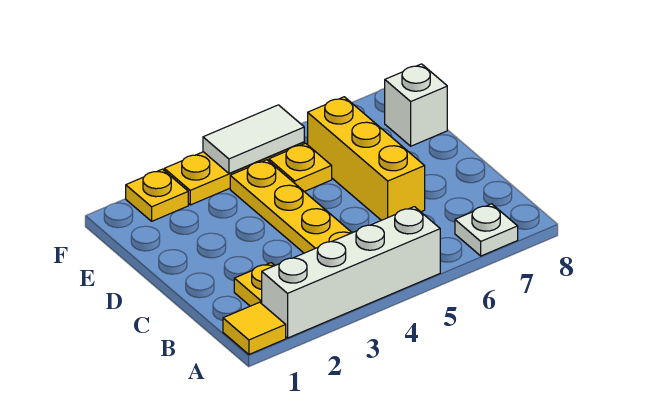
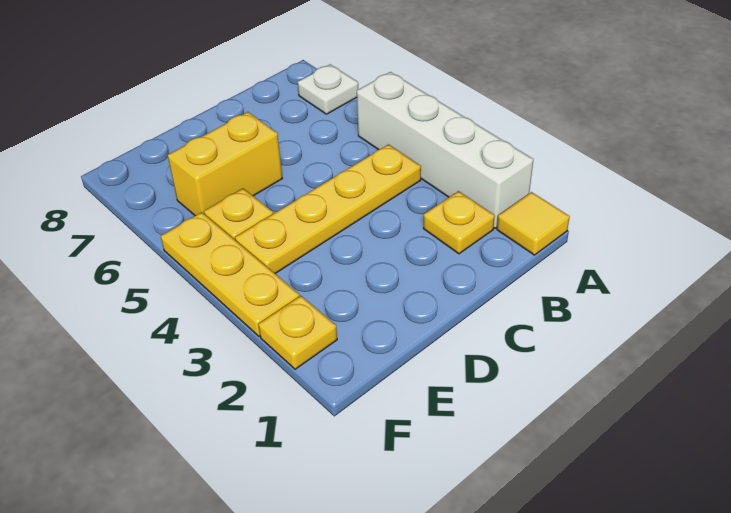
yellow brick C6:E6 level 1 -> yellow brick D6:E6 level 1
white brick E8 level 1 -> none
white tile F4:F5 level 2 -> none

